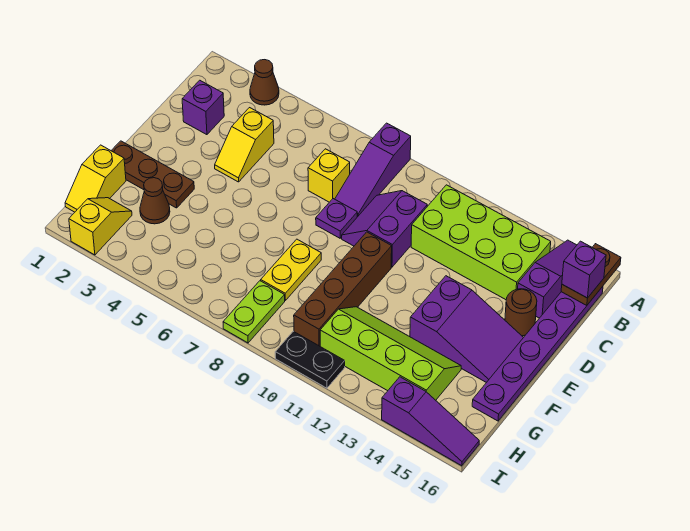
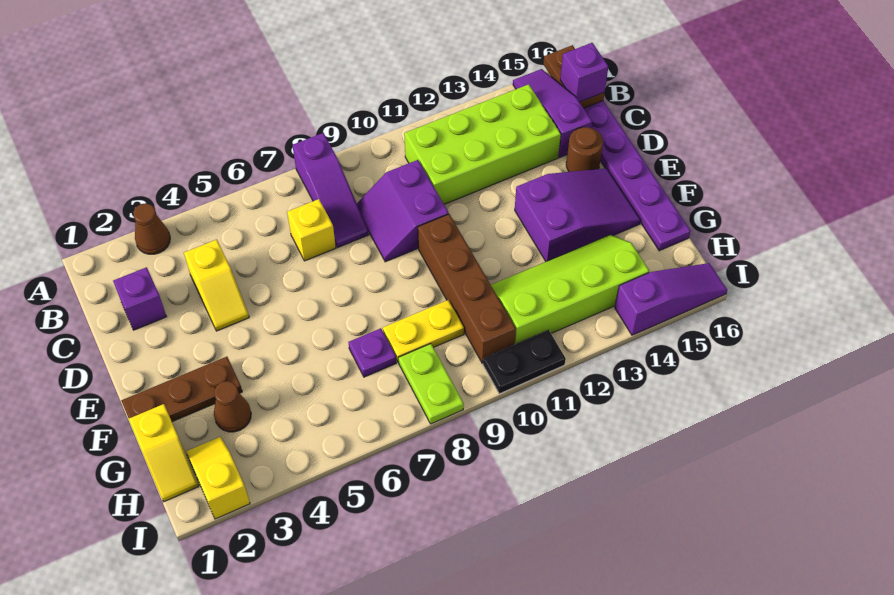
purple plate D8 level 1 -> purple plate G7 level 1
yellow plate F8:G8 level 1 -> yellow plate G8:G9 level 1

